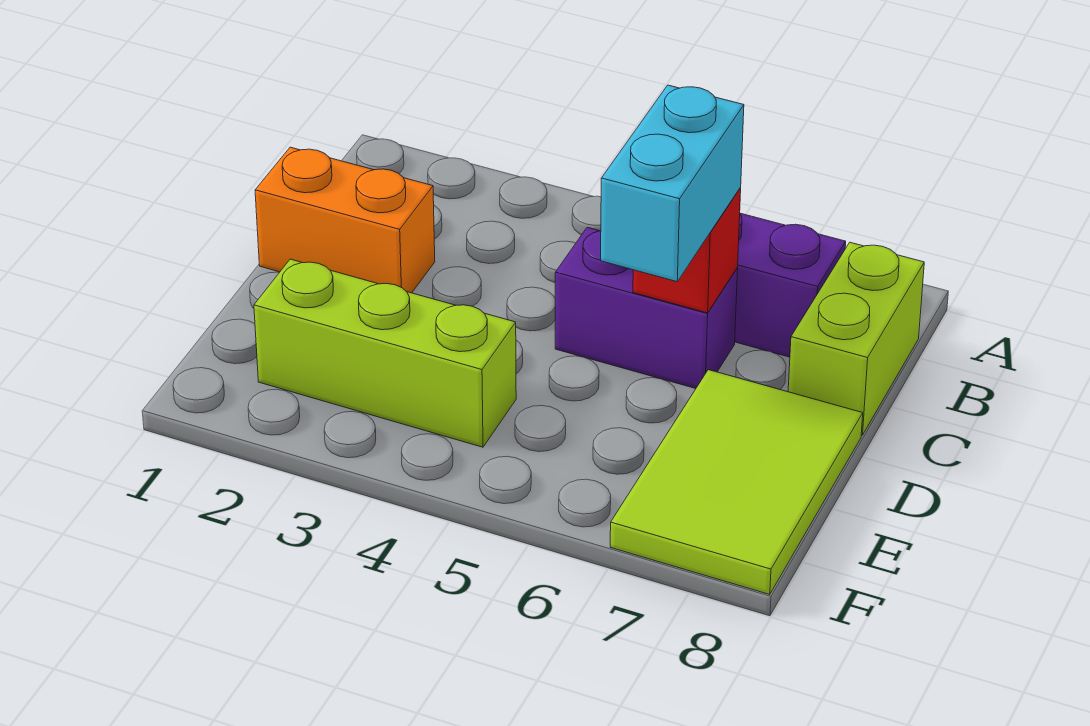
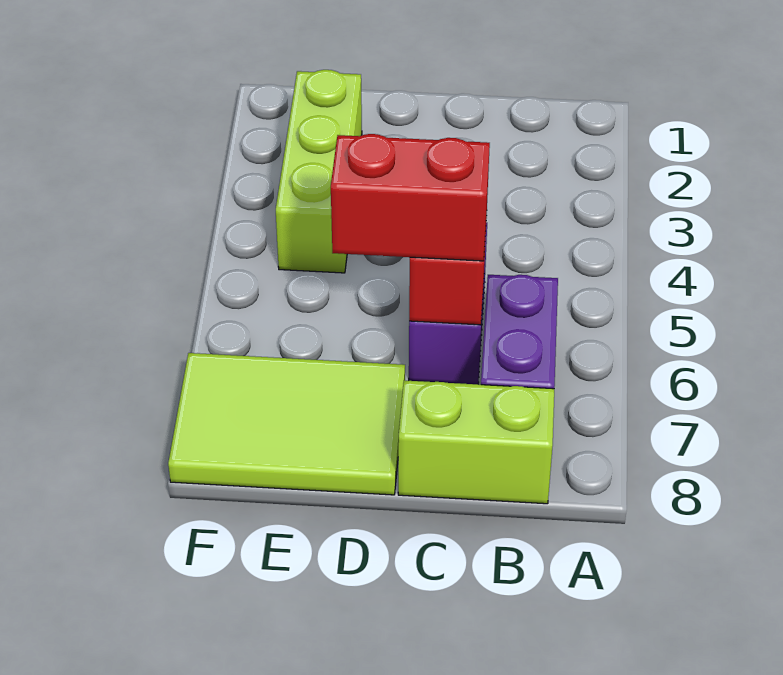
orange brick C1:C2 level 1 -> none
cyan brick C6:D6 level 3 -> red brick C6:D6 level 3

